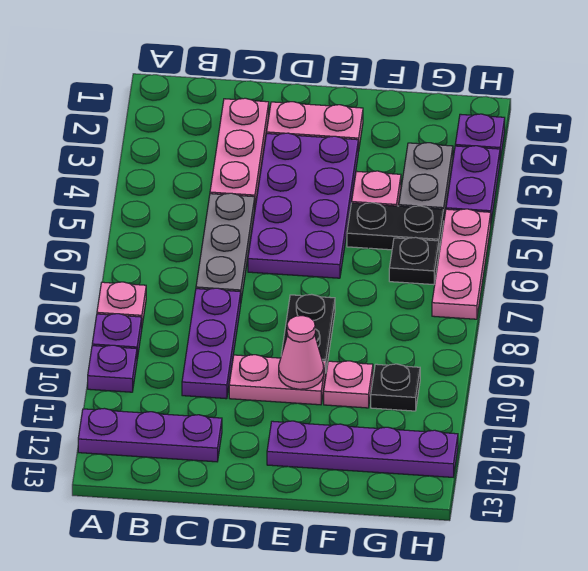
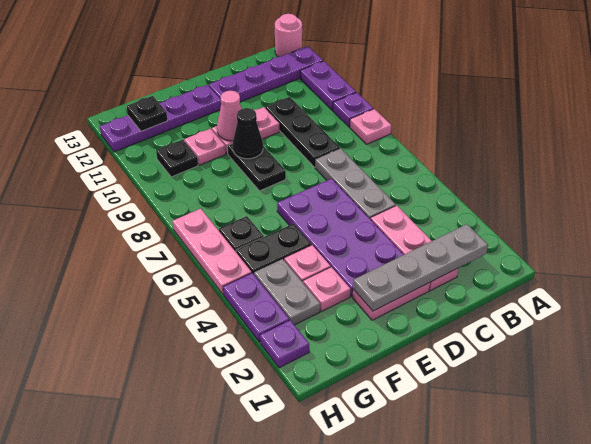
purple plate A10 level 1 -> purple plate A10:A11 level 1
purple plate A12:C12 level 1 -> purple plate A12:D12 level 1
none -> pink round brick A13 level 1
none -> grey plate B2:E2 level 2
purple plate C8:C10 level 1 -> black plate C8:C10 level 1
none -> black cone E9 level 2
none -> pink plate F3 level 1
none -> black plate G12 level 2

